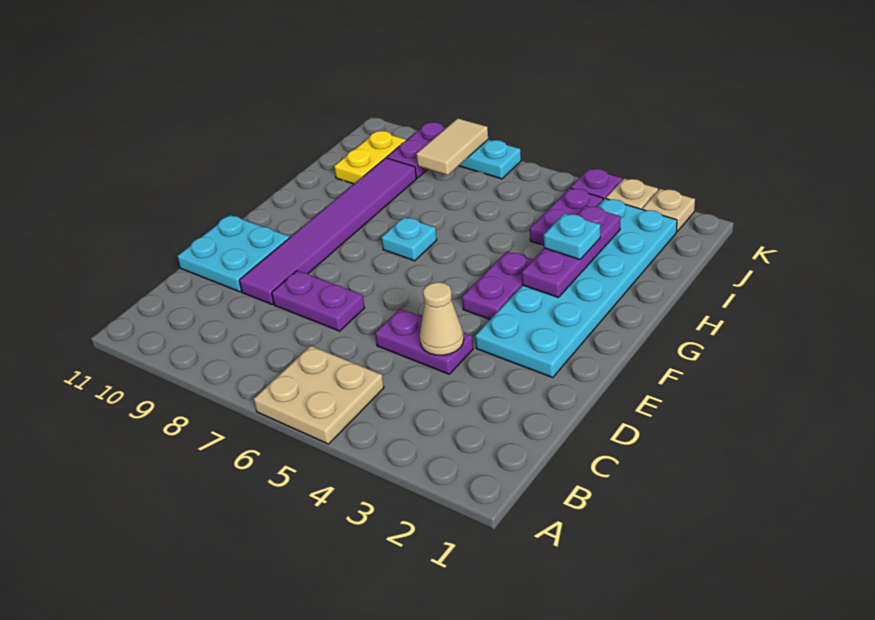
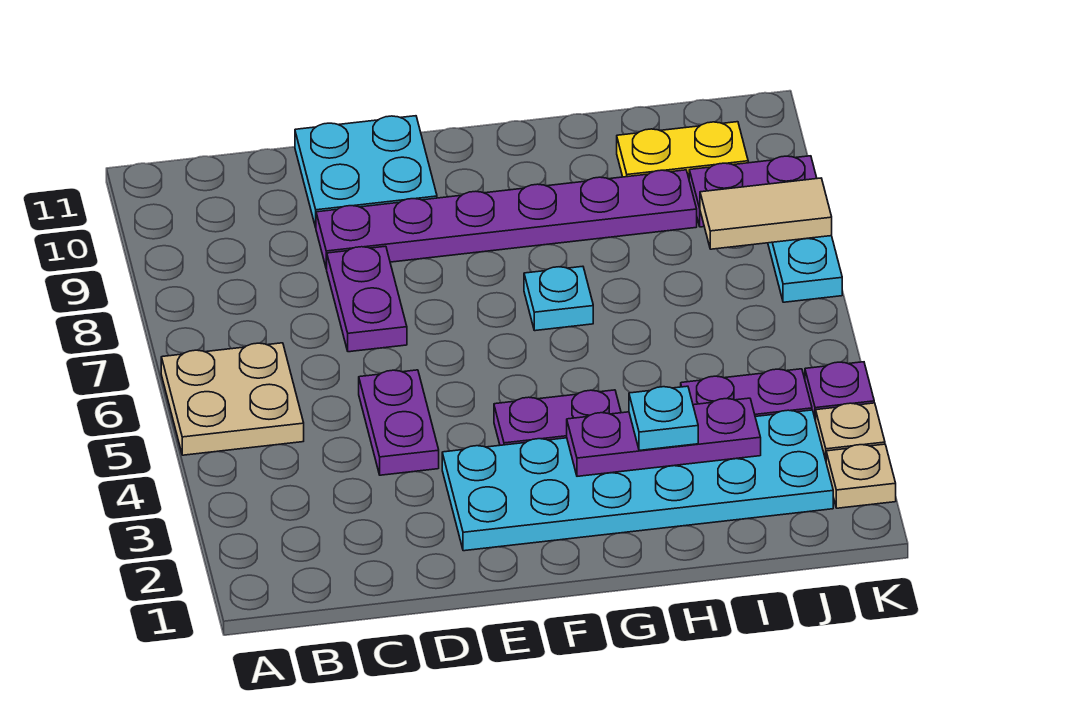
tan cone D4 level 2 -> none
purple tile D9:I9 level 1 -> purple plate D9:I9 level 1

